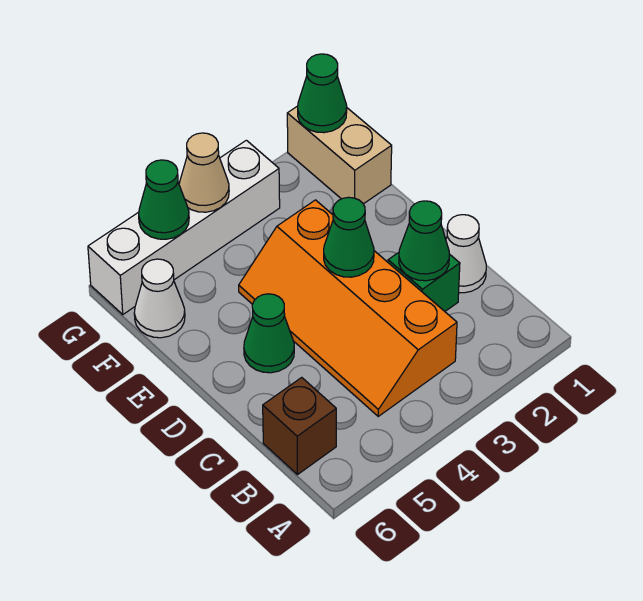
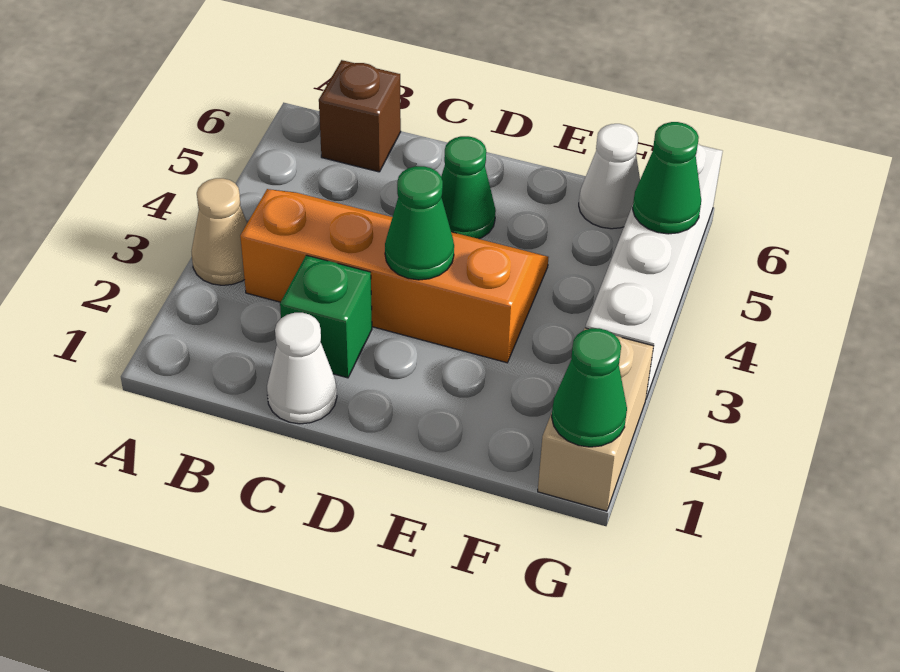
green cone C2 level 2 -> none
tan brick F1:G1 level 1 -> tan brick G1:G2 level 1
tan cone G4 level 2 -> tan cone A3 level 1

